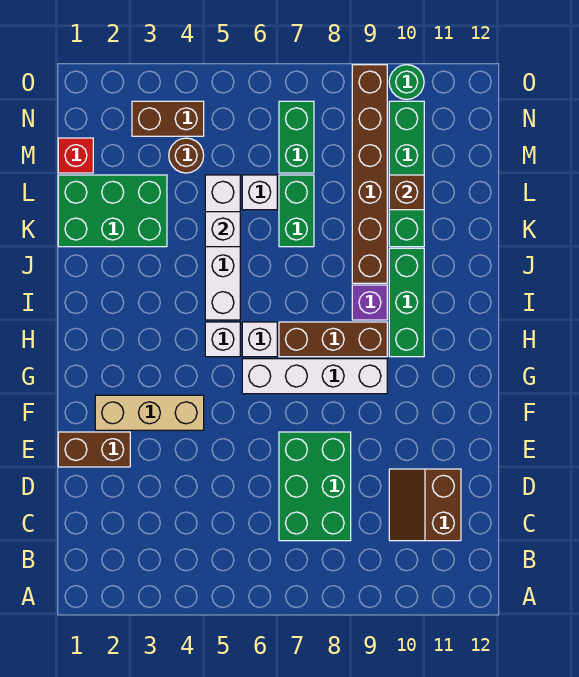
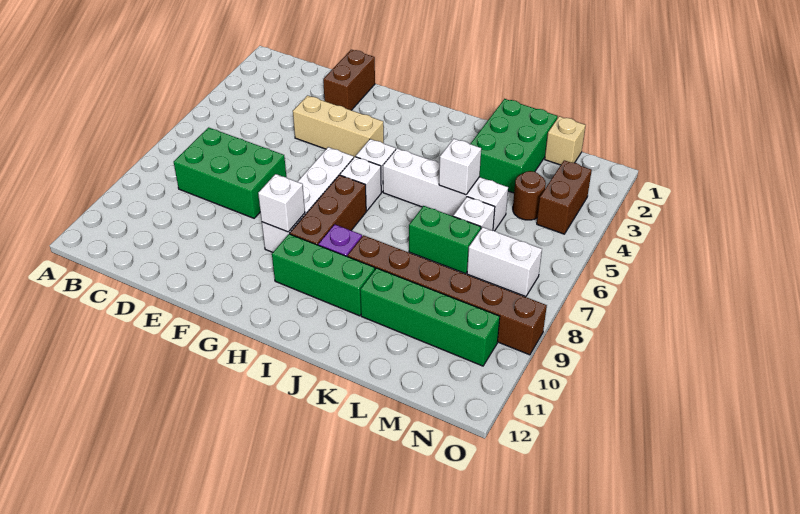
brown slope C10:D11 level 1 top 11 -> none
tan brick F2:F4 level 1 -> tan brick E4:G4 level 1
none -> white brick G9 level 2
brown brick L10 level 2 -> none
red brick M1 level 1 -> tan brick M1 level 1
green brick M7:N7 level 1 -> white brick M7:N7 level 1
green round brick O10 level 1 -> none

